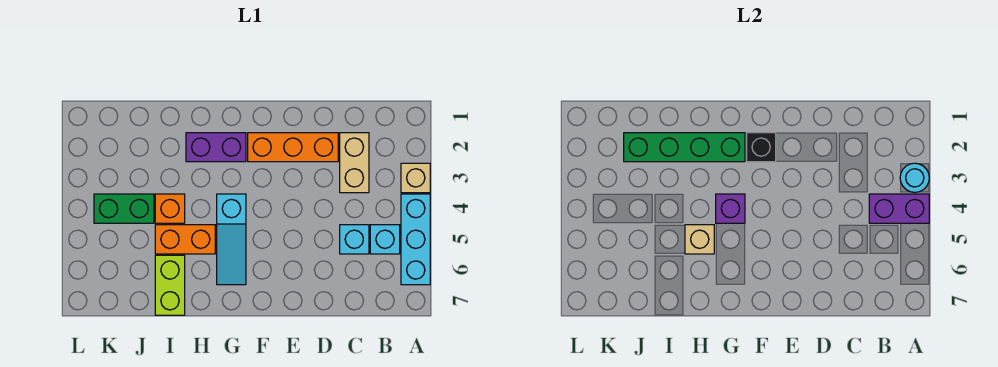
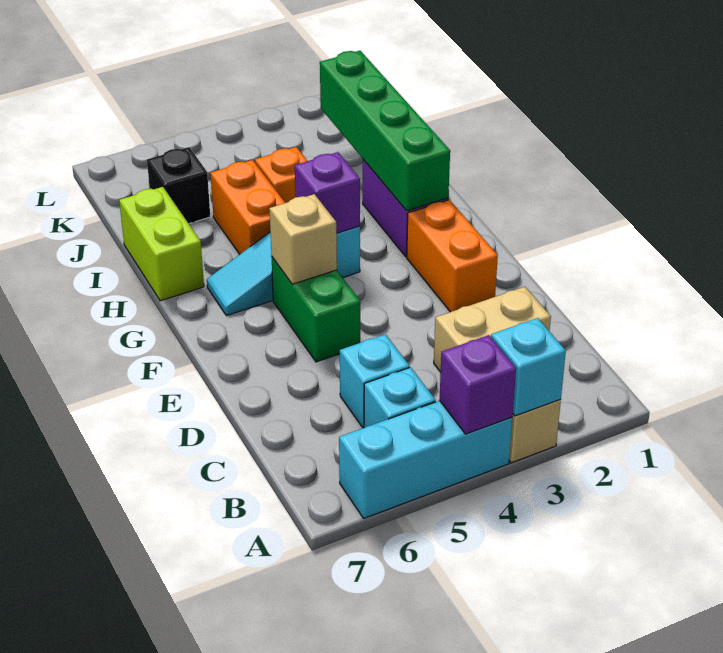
cyan round brick A3 level 2 -> cyan brick A3 level 2
purple brick A4:B4 level 2 -> purple brick A4 level 2
orange brick D2:F2 level 1 -> orange brick E2:F2 level 1
black brick F2 level 2 -> black brick J6 level 1
tan brick H5 level 2 -> tan brick F5 level 2
lime brick I6:I7 level 1 -> lime brick H7:I7 level 1
green brick J4:K4 level 1 -> green brick E5:F5 level 1

